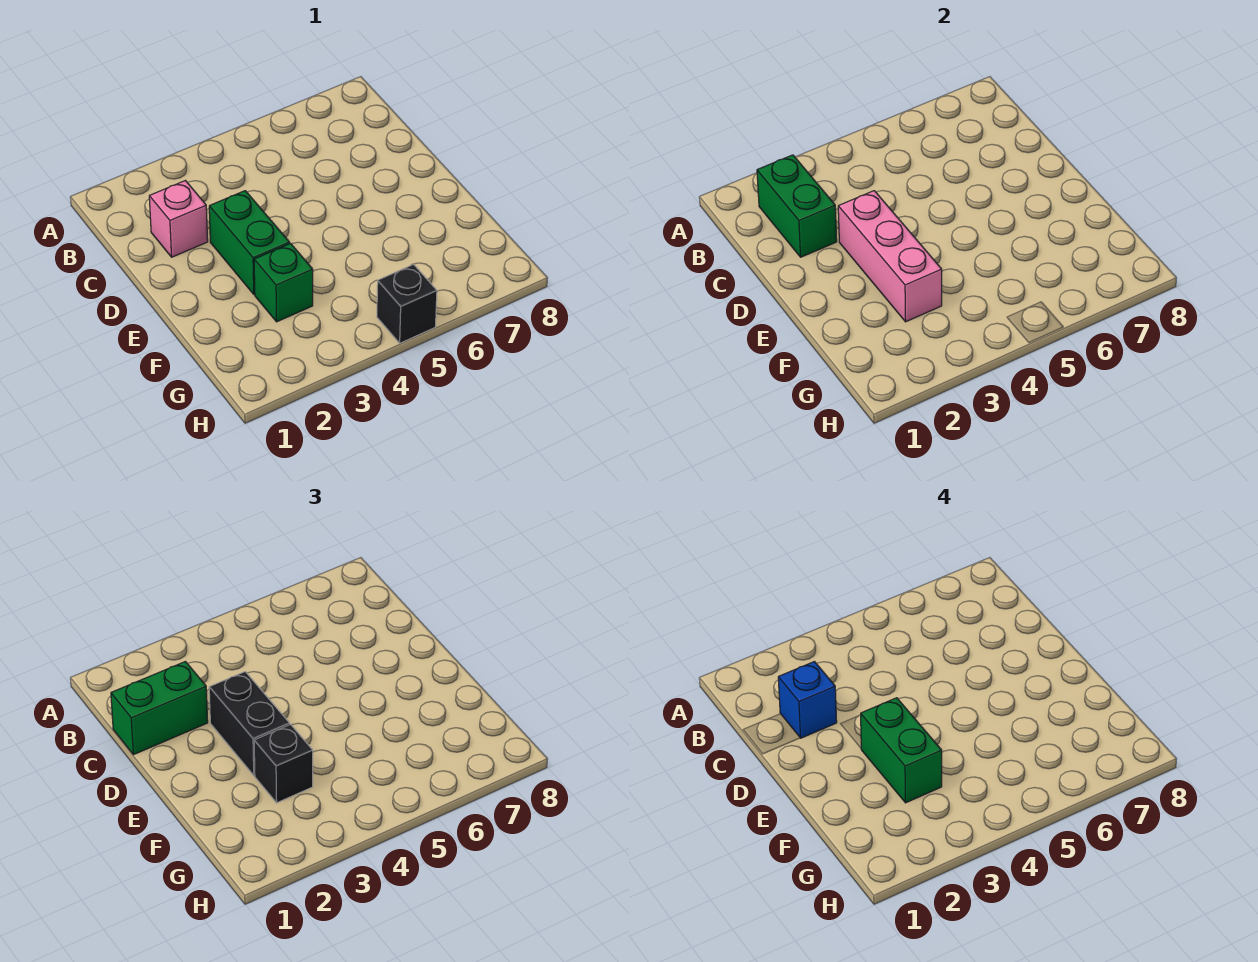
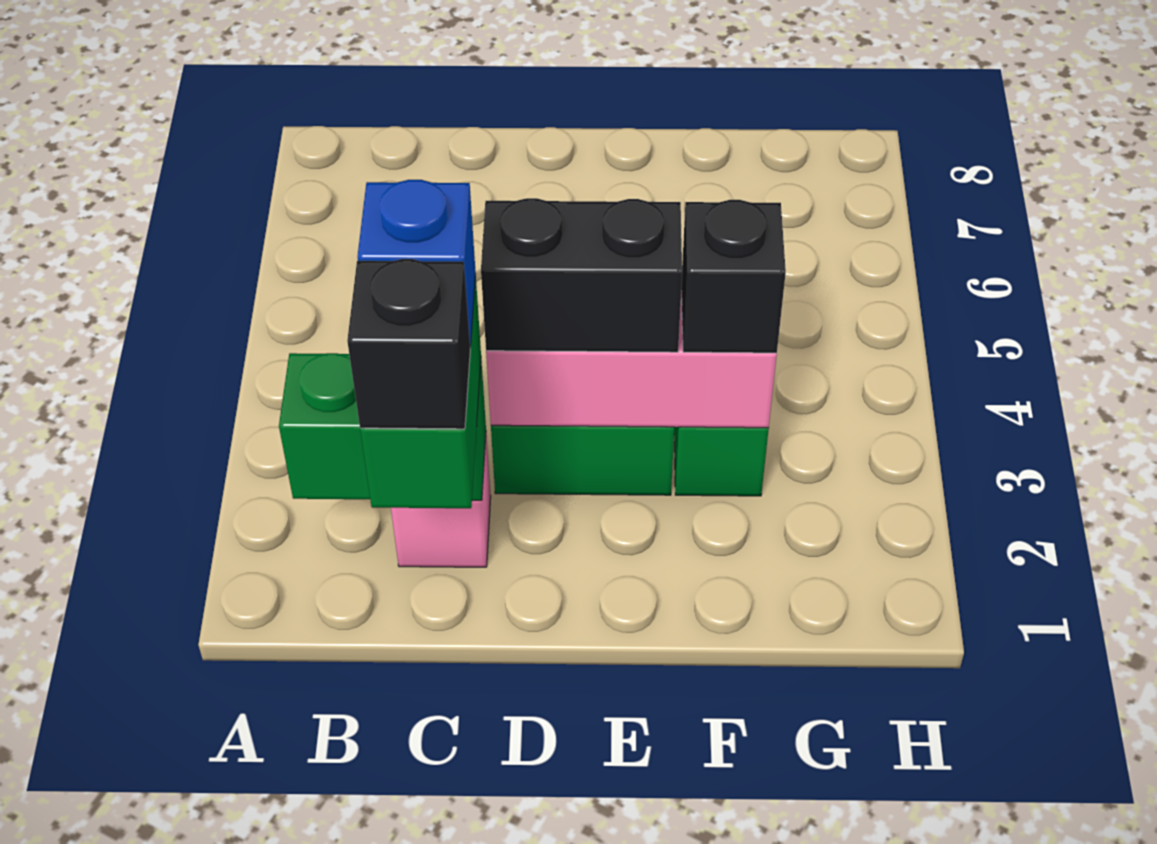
green brick E3:F3 level 4 -> none
black brick H5 level 1 -> black brick C1 level 4

